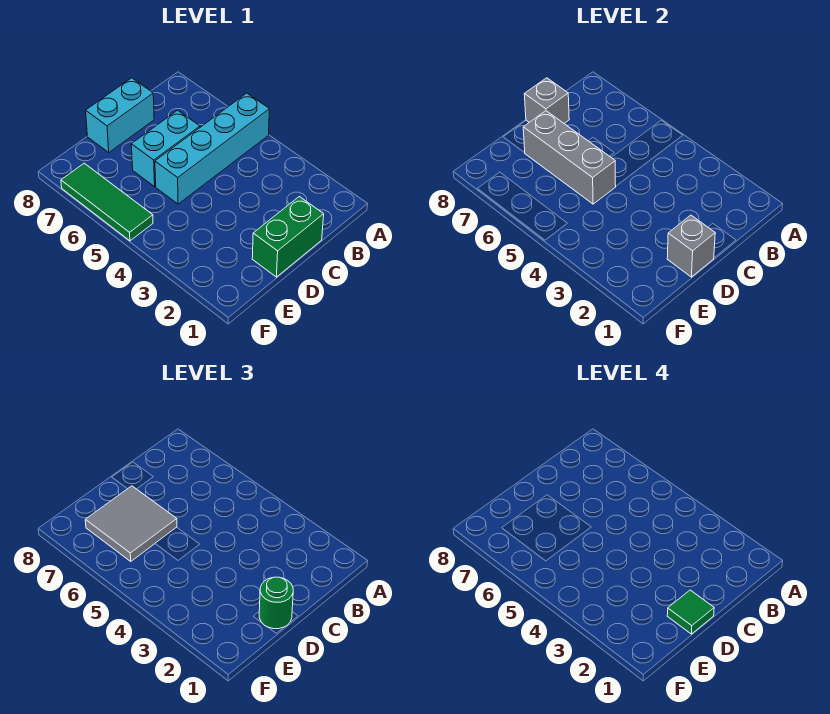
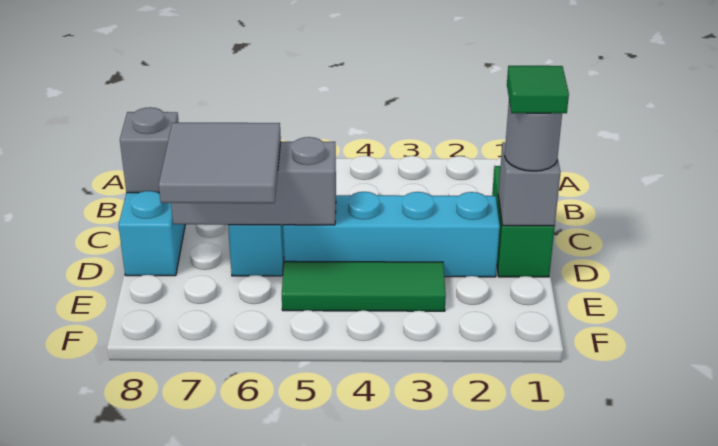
cyan brick A5:D5 level 1 -> cyan brick D2:D5 level 1
green round brick D1 level 3 -> grey round brick D1 level 3
green tile F5:F7 level 1 -> green tile E3:E5 level 1

